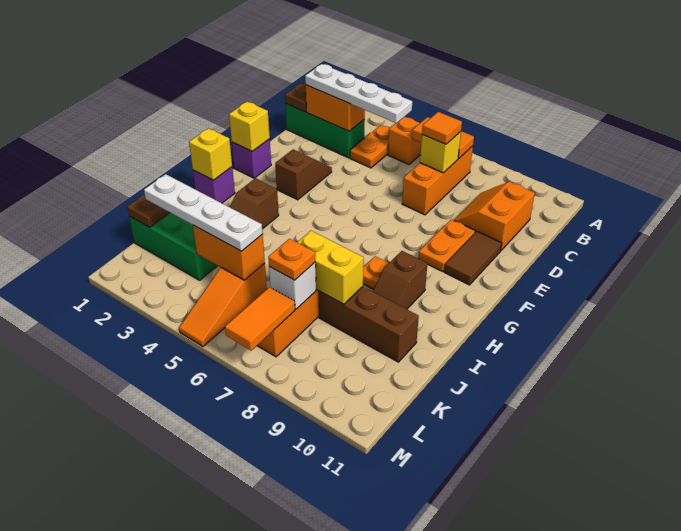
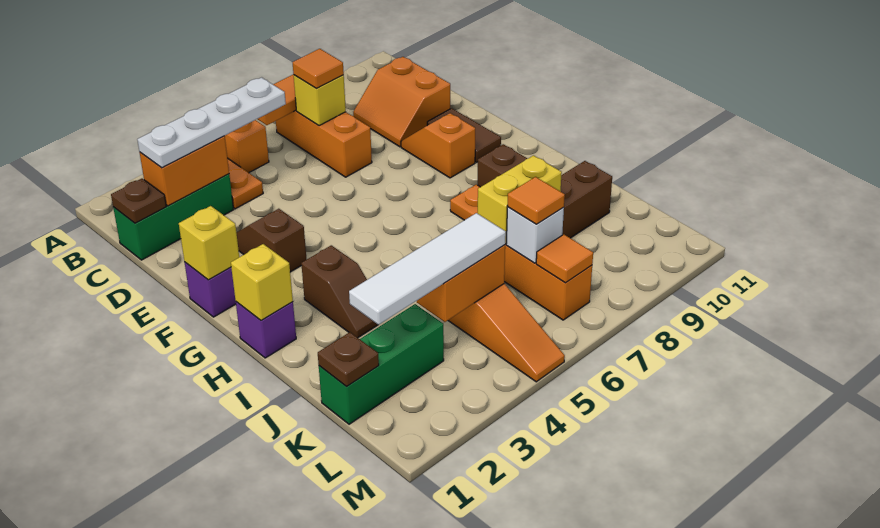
orange plate E9:F9 level 1 -> orange slope E9:F9 level 1 top F
white plate K2:K5 level 3 -> white tile K2:K5 level 3
orange plate K7 level 3 -> orange tile K7 level 3
orange tile L7:M7 level 2 -> orange tile L7 level 2

